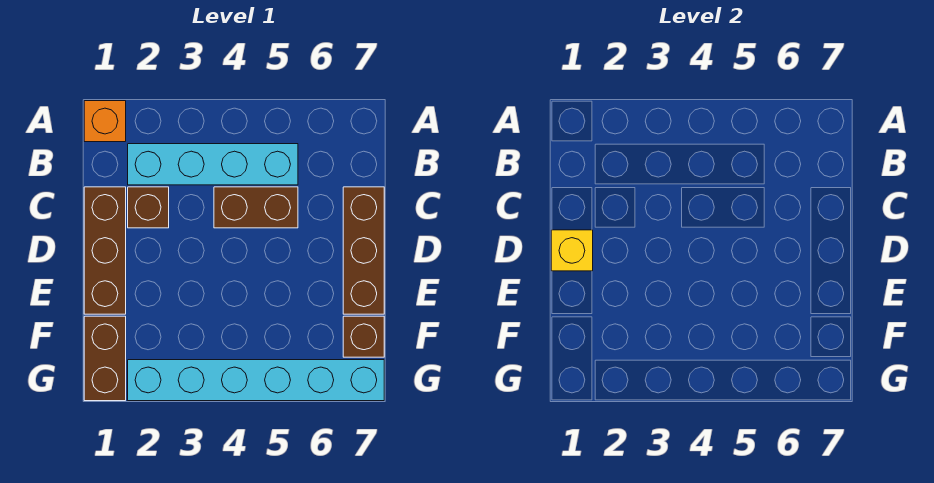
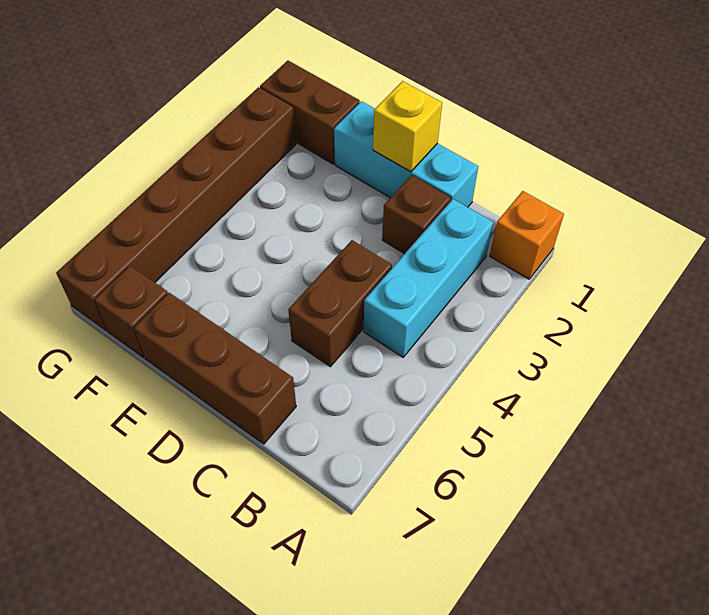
cyan brick B2:B5 level 1 -> cyan brick B2:B4 level 1
brown brick C1:E1 level 1 -> cyan brick C1:E1 level 1
cyan brick G2:G7 level 1 -> brown brick G2:G7 level 1

